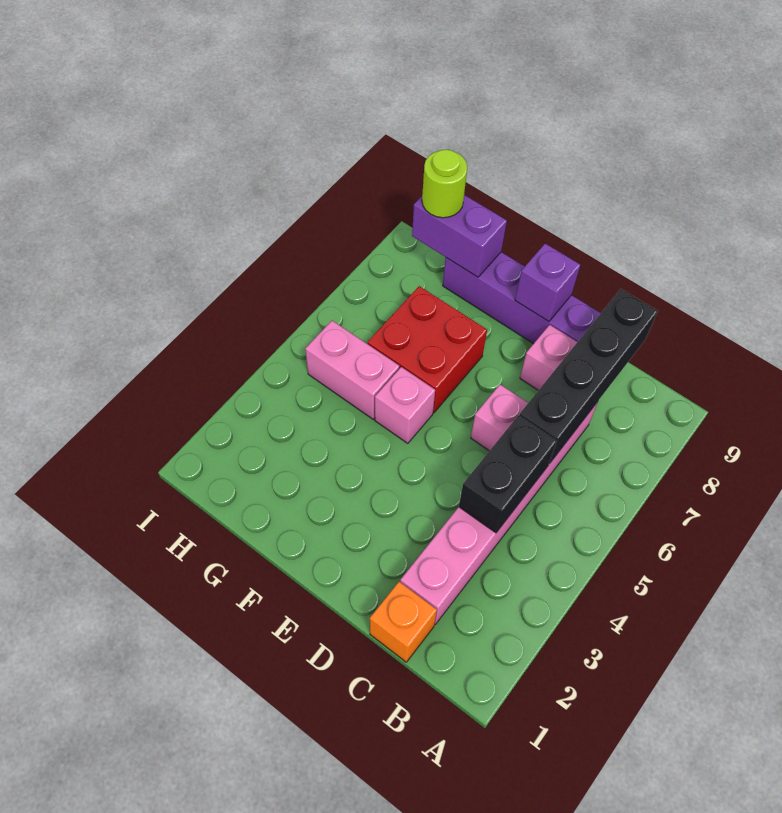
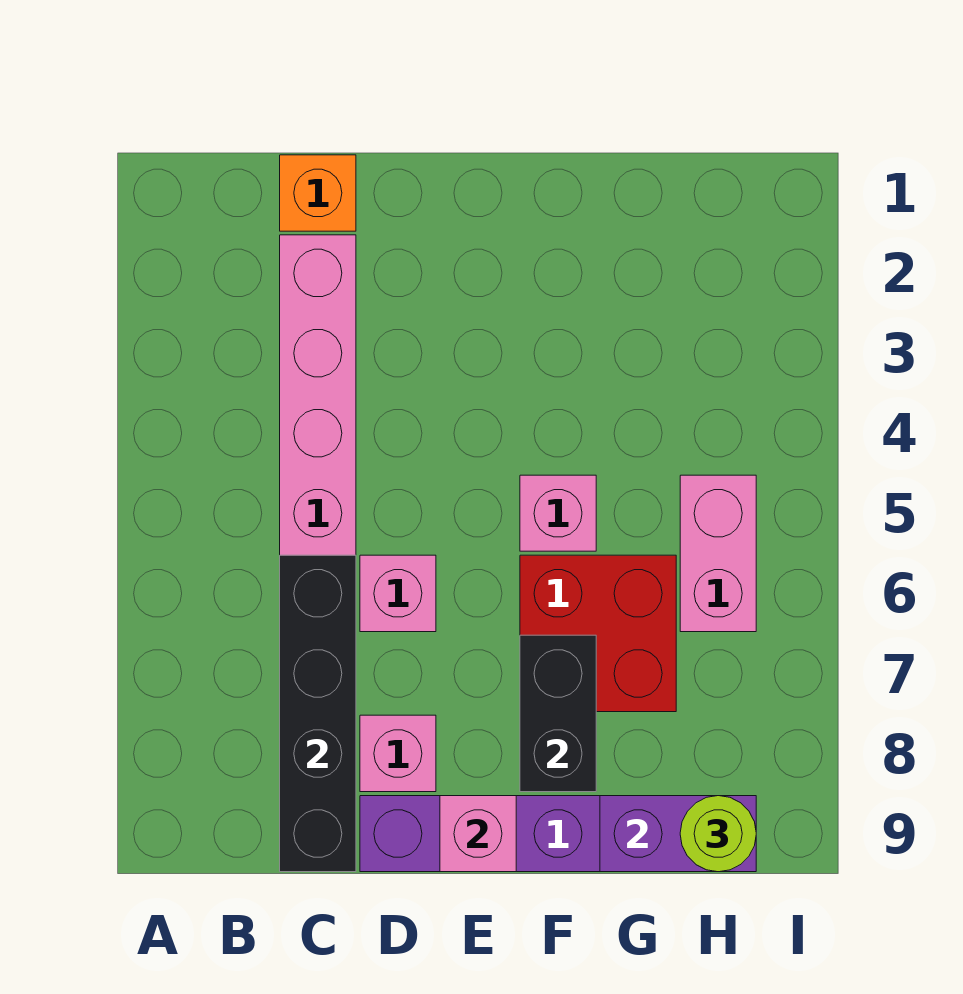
black brick C4:C5 level 2 -> black brick F7:F8 level 2
purple brick E9 level 2 -> pink brick E9 level 2
pink brick G5:H5 level 1 -> pink brick H5:H6 level 1

